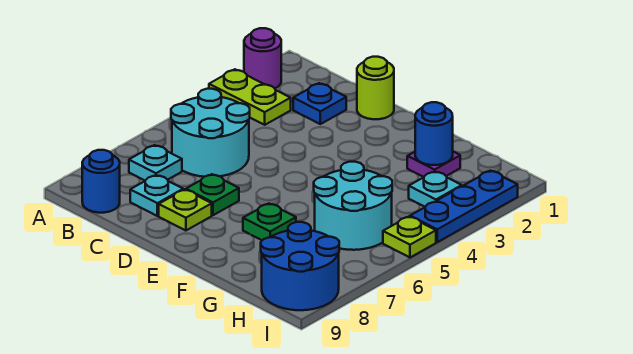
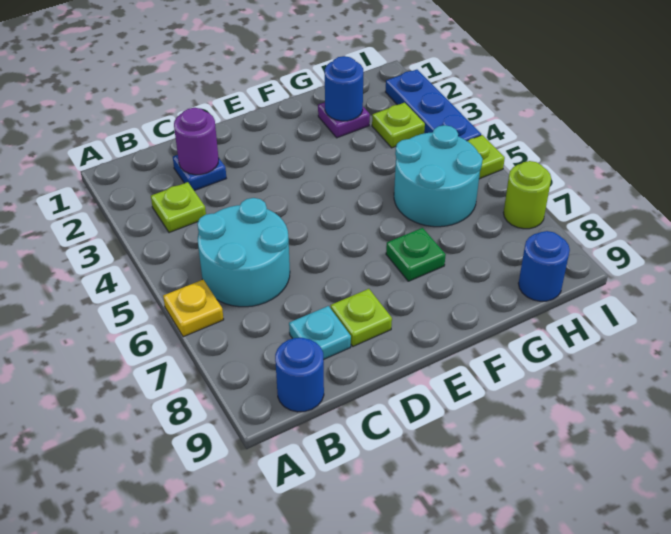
purple round brick A2 level 1 -> purple round brick C2 level 2
lime plate A3:B3 level 1 -> lime plate B3 level 1
none -> yellow plate A6 level 1
cyan plate B7 level 1 -> none
lime round brick D1 level 1 -> lime round brick I7 level 1
green plate D7 level 1 -> none
cyan plate H3 level 1 -> lime plate H3 level 1
blue round brick H8:I9 level 1 -> blue round brick H9 level 1

